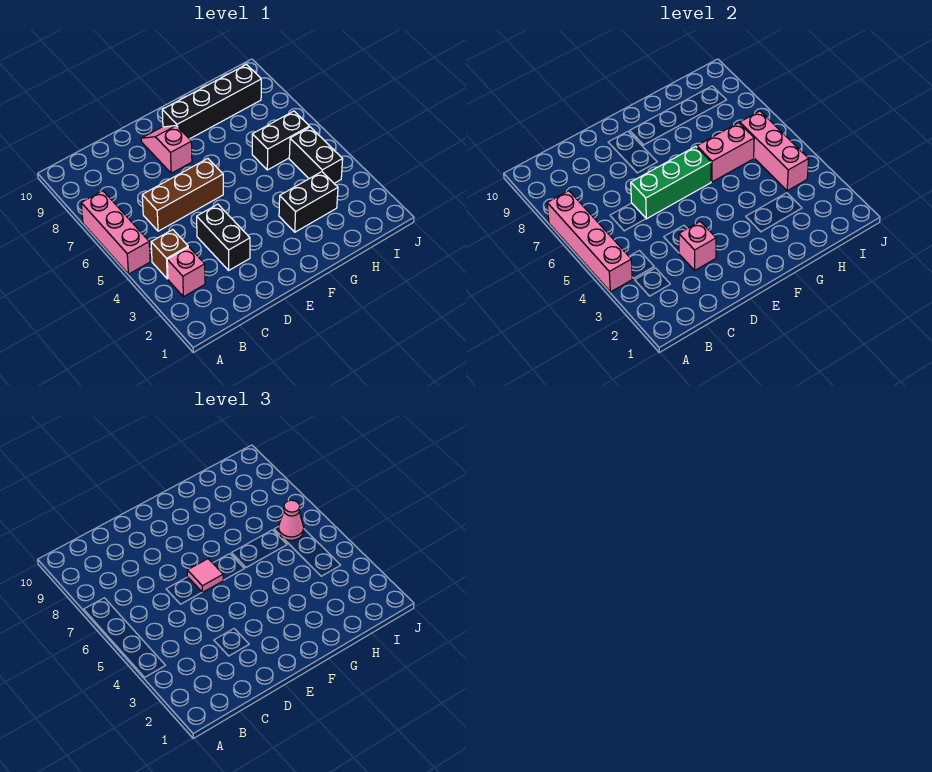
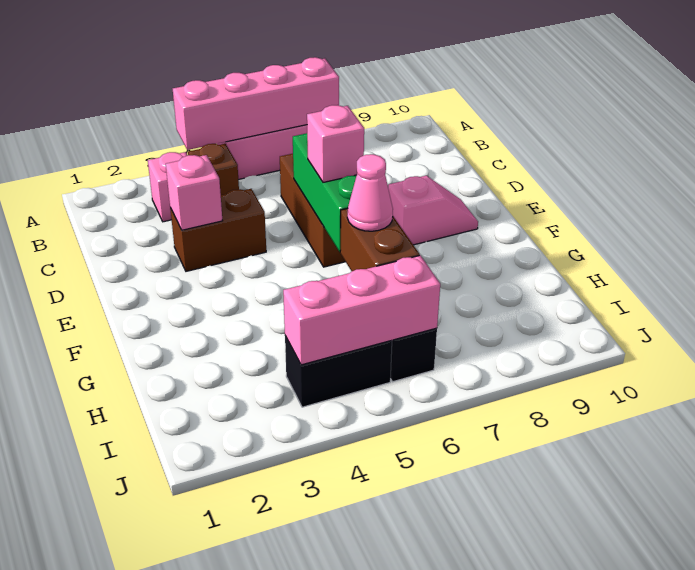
black brick D3:D4 level 1 -> brown brick D3:D4 level 1
pink tile E6 level 3 -> pink brick E6 level 3
black brick F9:I9 level 1 -> none
black brick G3:H3 level 1 -> none
pink brick G6:H6 level 2 -> brown brick G6:H6 level 2
pink cone I6 level 3 -> pink cone G6 level 3

